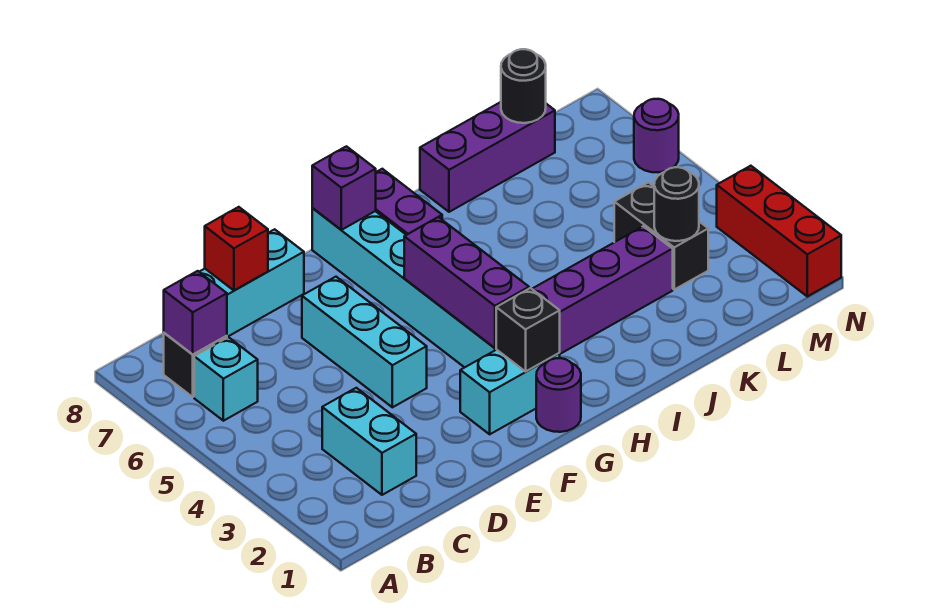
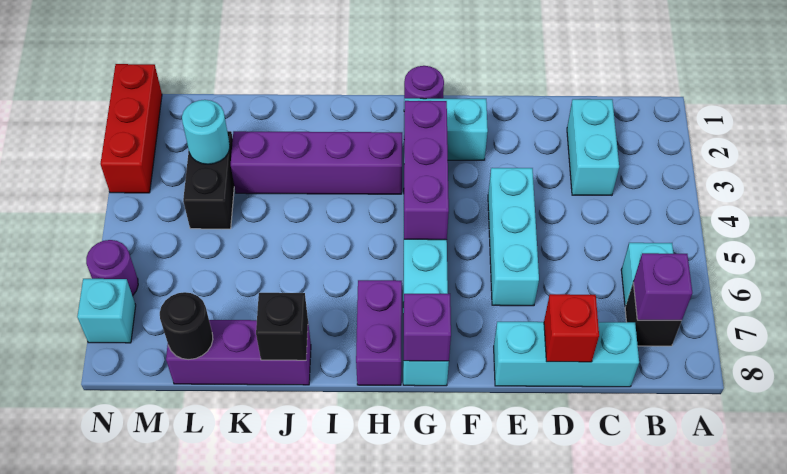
black brick G2 level 2 -> black brick J8 level 2
black round brick L3 level 2 -> cyan round brick L3 level 2
none -> cyan brick N7 level 1

